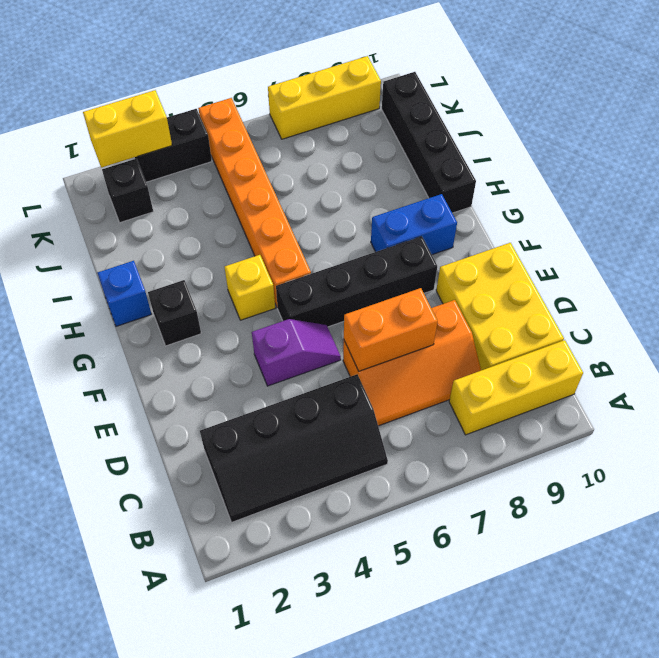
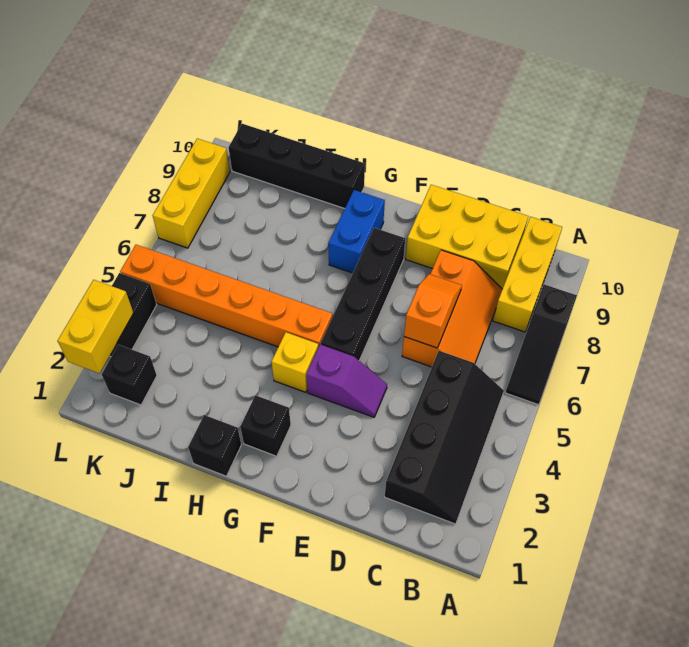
none -> black slope A6:A8 level 1 top 8
orange brick D6:D7 level 2 -> orange slope D6:D7 level 2 top 6
purple slope E4:E5 level 1 top 4 -> purple slope E4:F4 level 1 top F
blue brick H1 level 1 -> black brick H1 level 1

